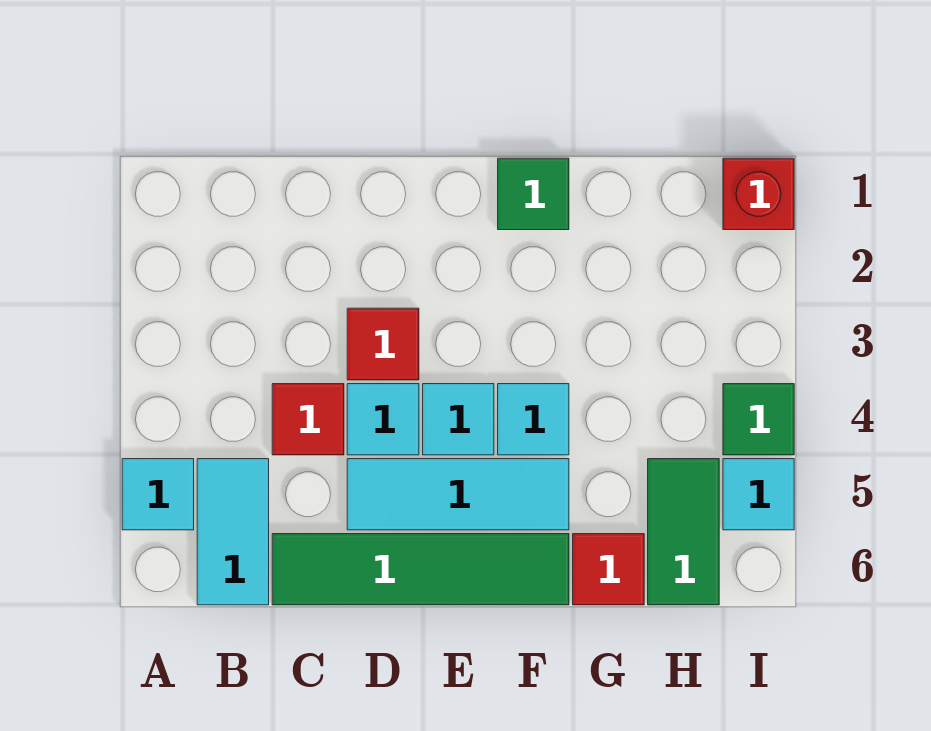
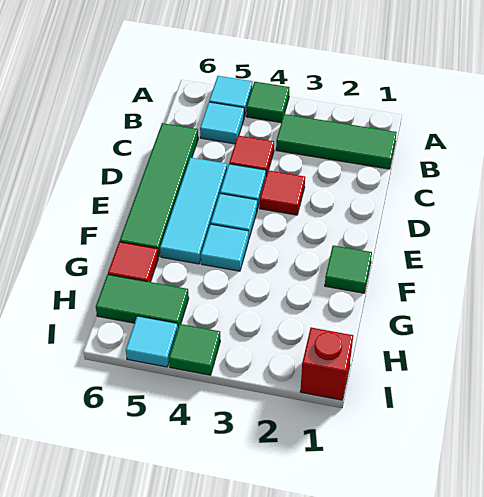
none -> green tile A4 level 1
none -> green tile B1:B3 level 1
cyan tile B5:B6 level 1 -> cyan tile B5 level 1

